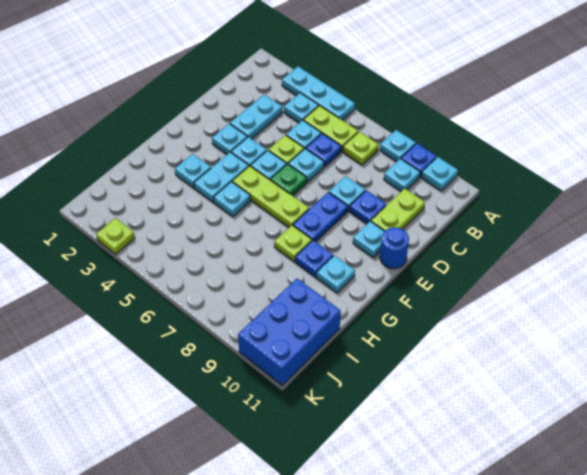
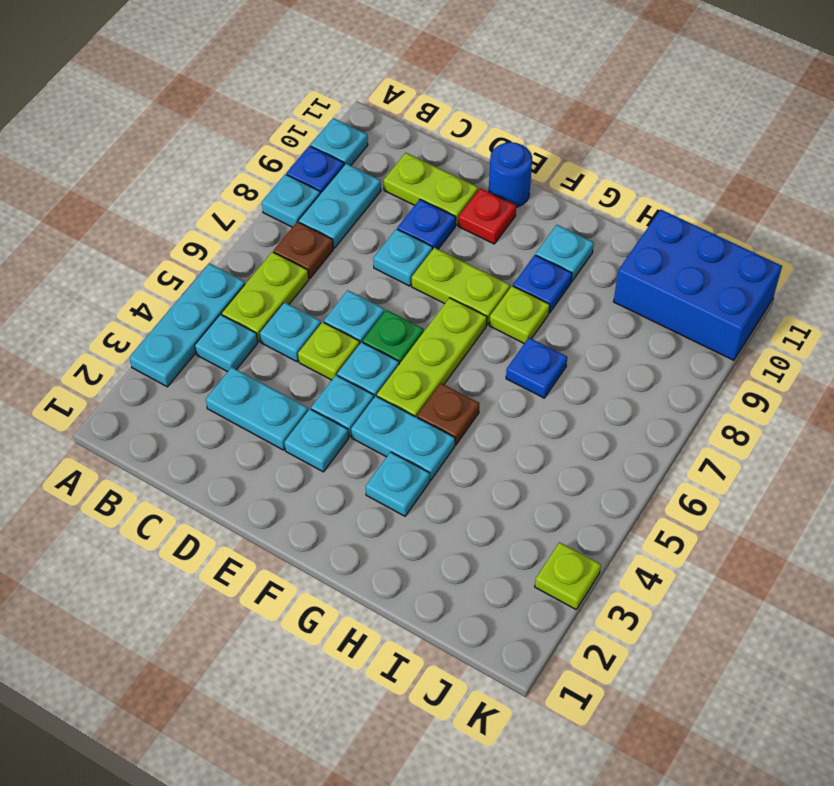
lime plate B7 level 1 -> brown plate B7 level 1
cyan plate B9 level 1 -> cyan plate B8:B9 level 1
blue plate C6 level 1 -> blue plate H7 level 1
blue plate E8:F8 level 1 -> lime plate E8:F8 level 1
cyan plate E10 level 1 -> red plate E10 level 1
cyan plate G5 level 1 -> brown plate G5 level 1

